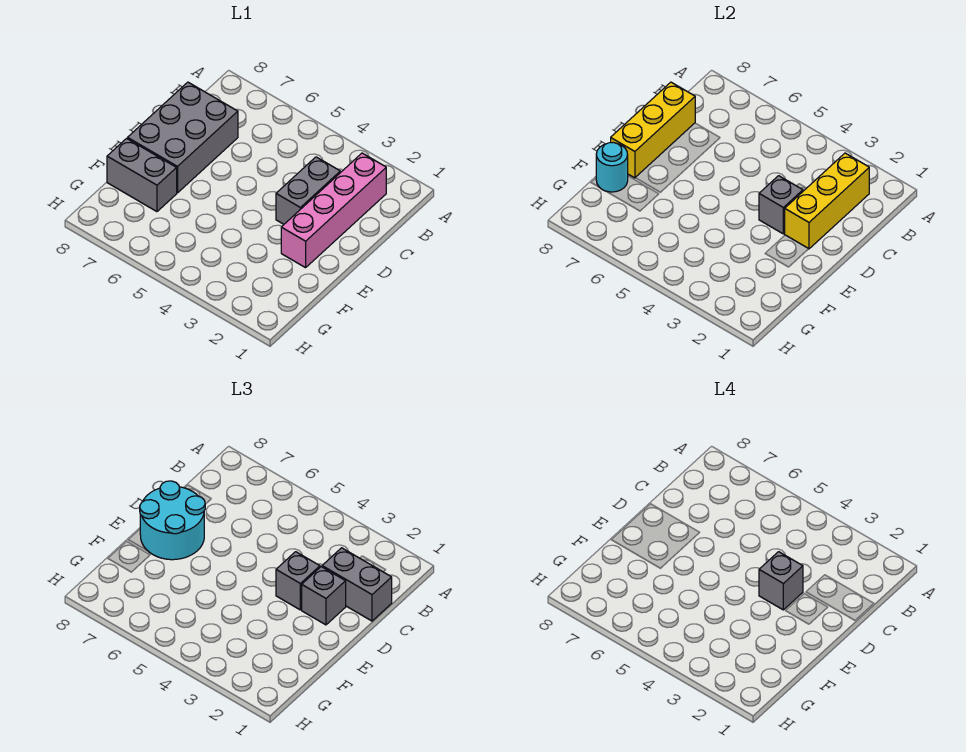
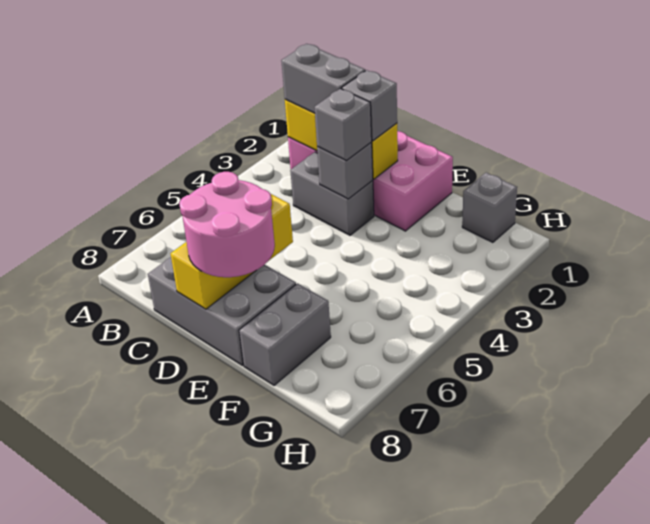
pink brick B2:E2 level 1 -> pink brick B1:E2 level 1
grey brick C1:C2 level 3 -> grey brick B2:C2 level 3
yellow brick C8:E8 level 2 -> yellow brick D6:D8 level 2
grey brick D3 level 4 -> grey brick G1 level 1
cyan round brick D7:E8 level 3 -> pink round brick D7:E8 level 3
cyan round brick F8 level 2 -> none

